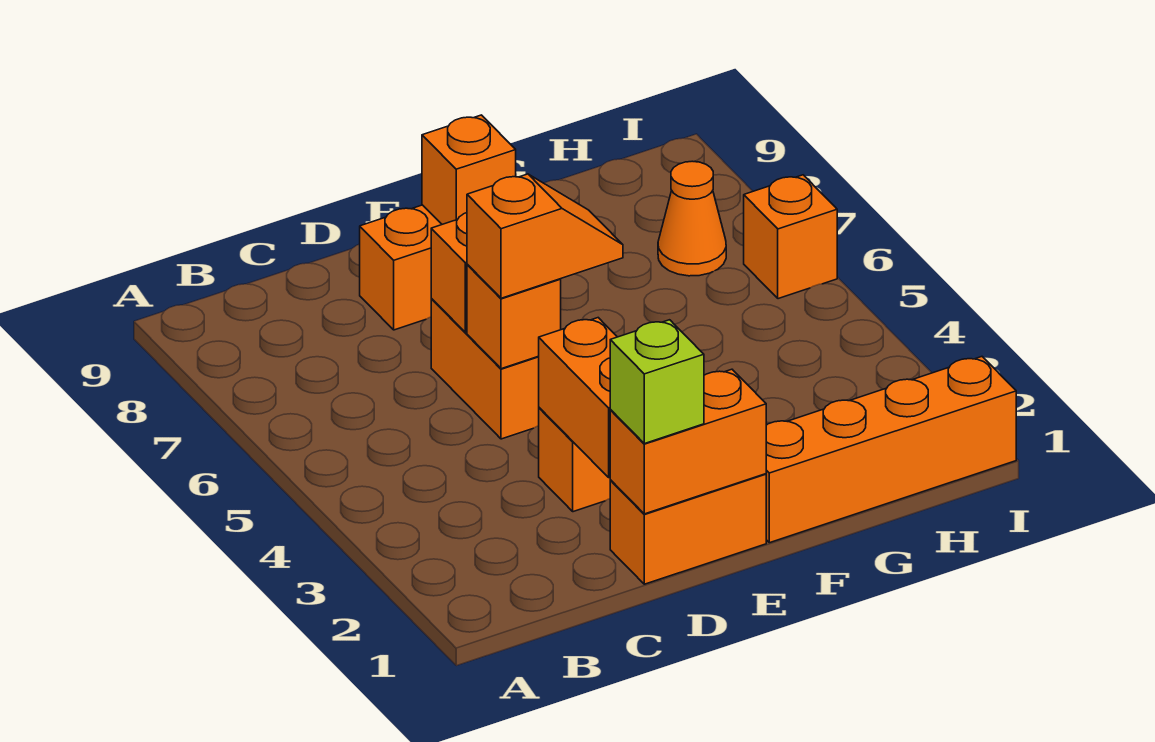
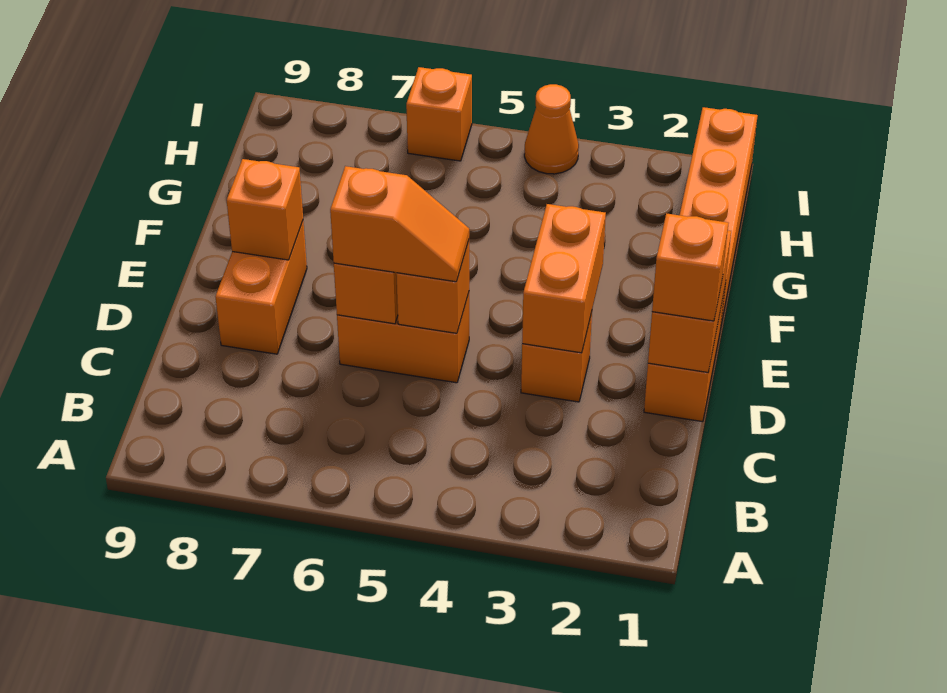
lime brick D1 level 3 -> orange brick D1 level 3
orange brick D2:D3 level 2 -> orange brick D3:E3 level 2
orange slope D5:E5 level 3 top D -> orange slope D5:D6 level 3 top 6
orange cone H7 level 1 -> orange cone I4 level 1

